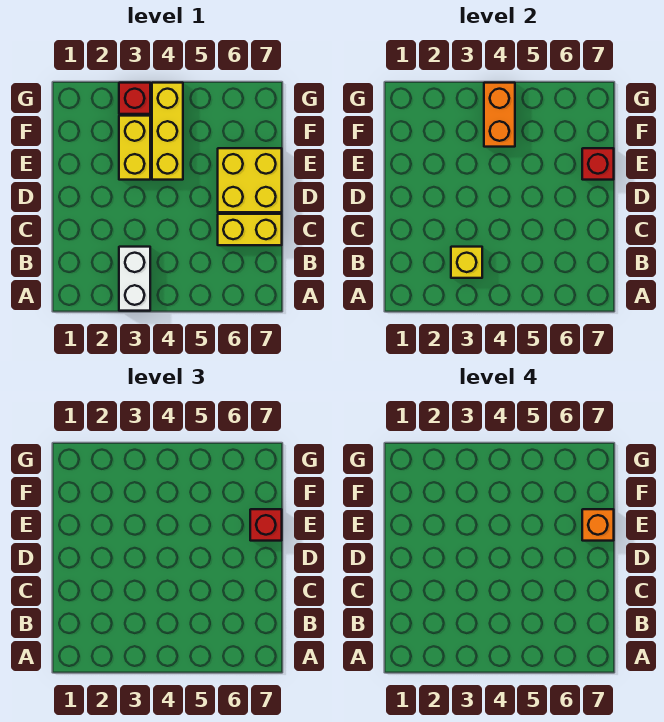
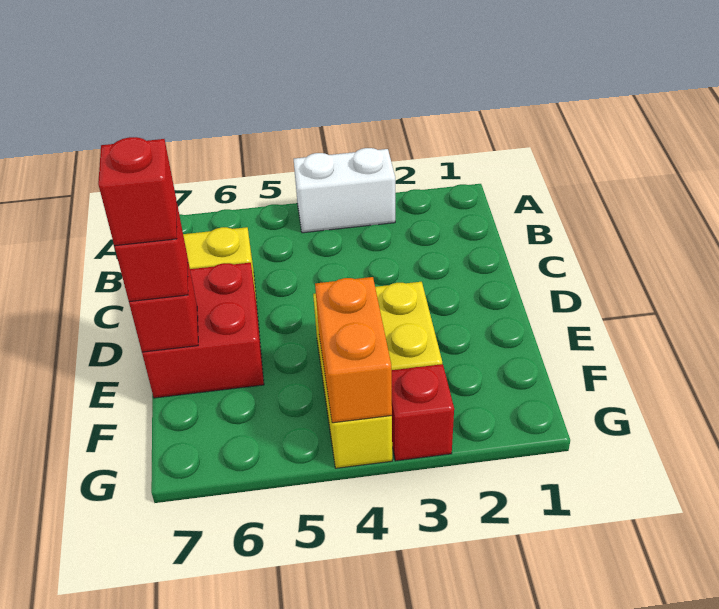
white brick A3:B3 level 1 -> white brick A3:A4 level 1
yellow brick B3 level 2 -> none
yellow brick D6:E7 level 1 -> red brick D6:E7 level 1
orange brick E7 level 4 -> red brick E7 level 4

